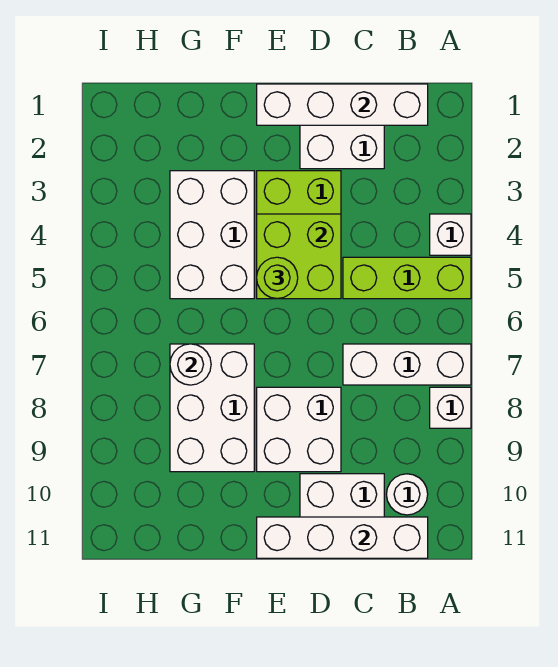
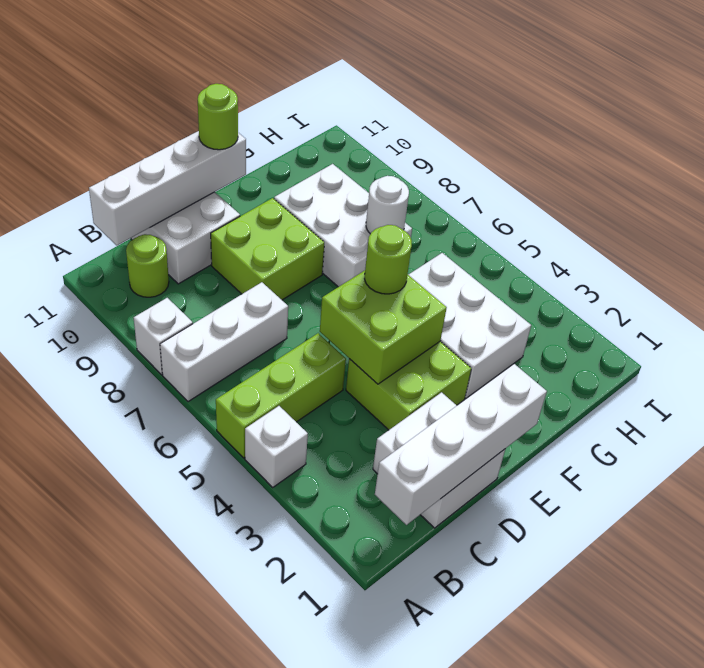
white round brick B10 level 1 -> lime round brick B10 level 1
white brick D8:E9 level 1 -> lime brick D8:E9 level 1
none -> lime round brick E11 level 3

